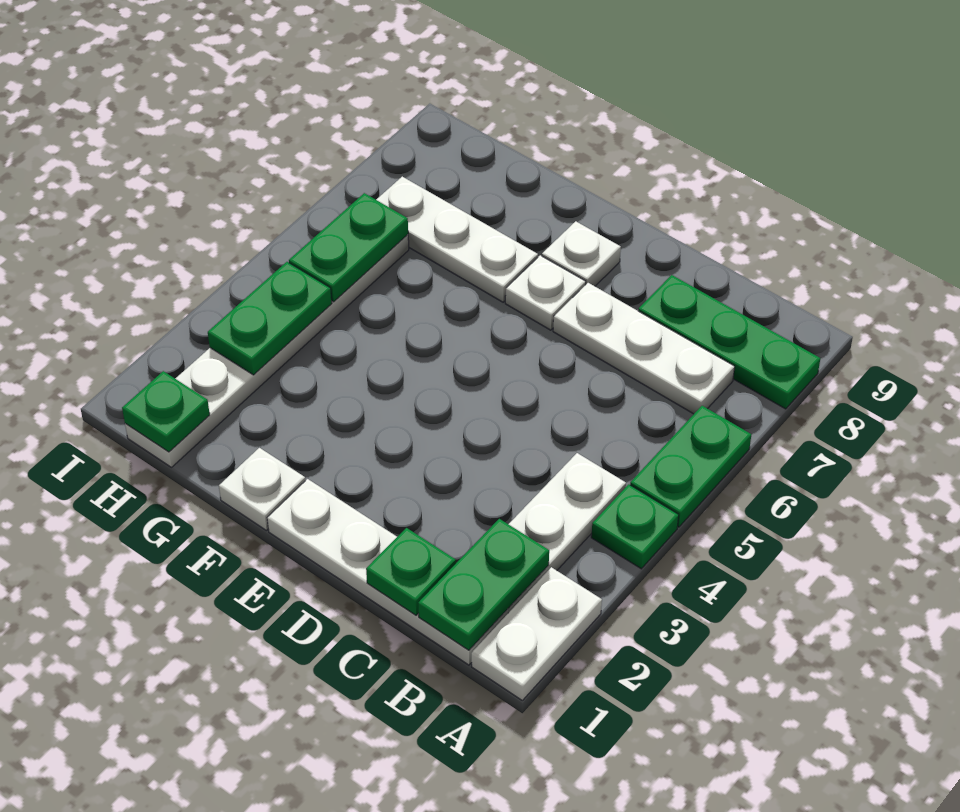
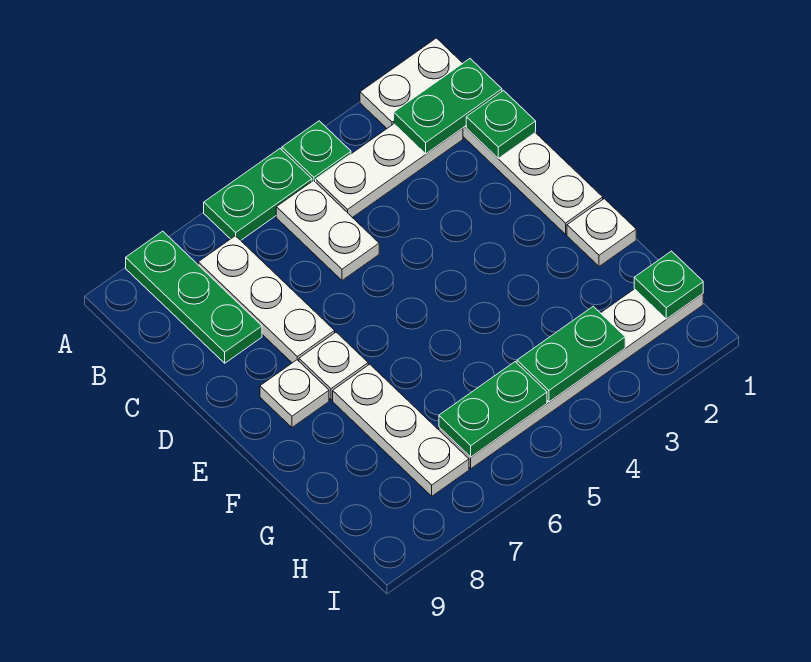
none -> white plate B5:C5 level 1

